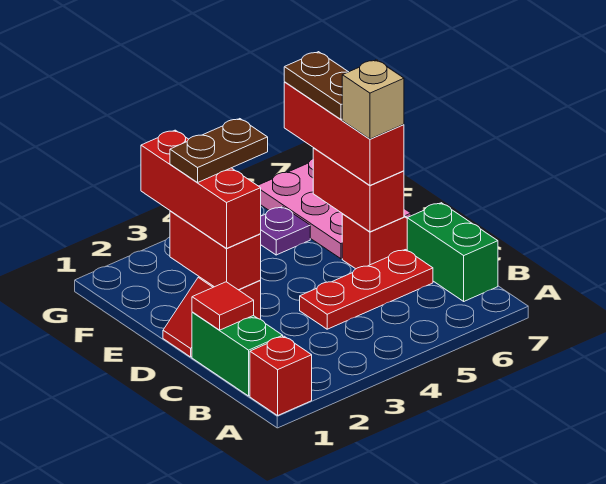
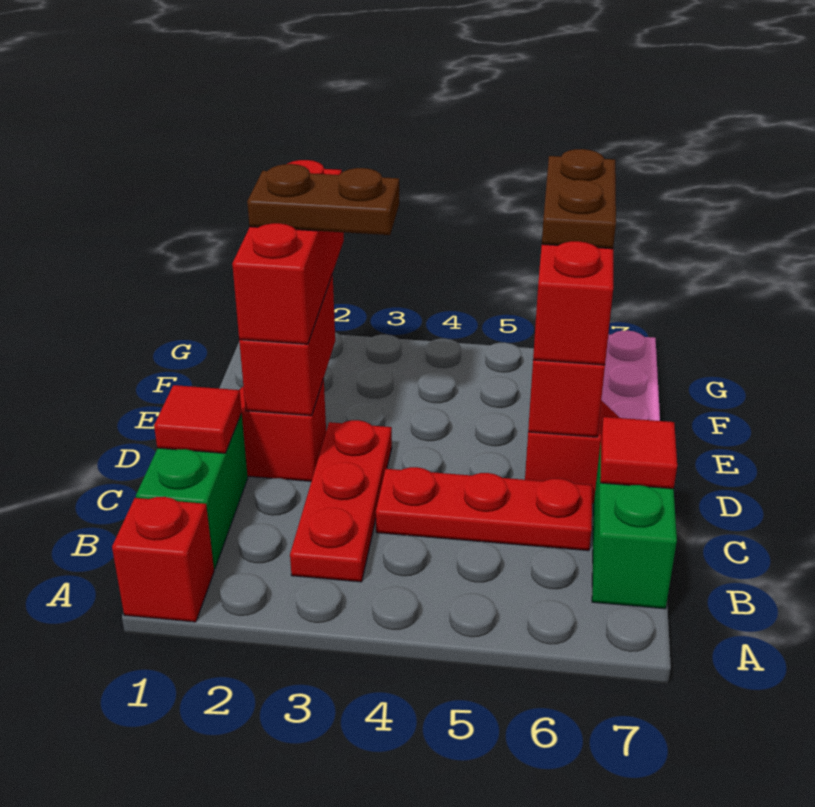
none -> red plate B3:D3 level 1
none -> red tile C7 level 2
tan brick D6 level 4 -> none
purple plate F5 level 1 -> none

